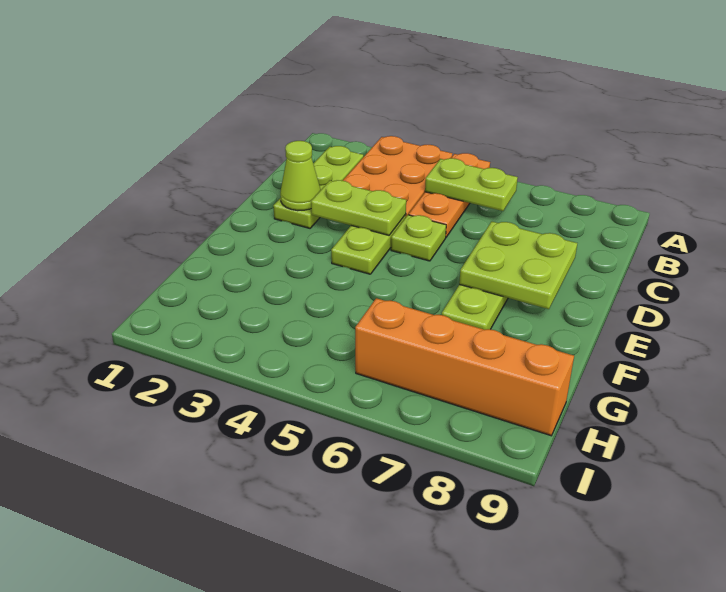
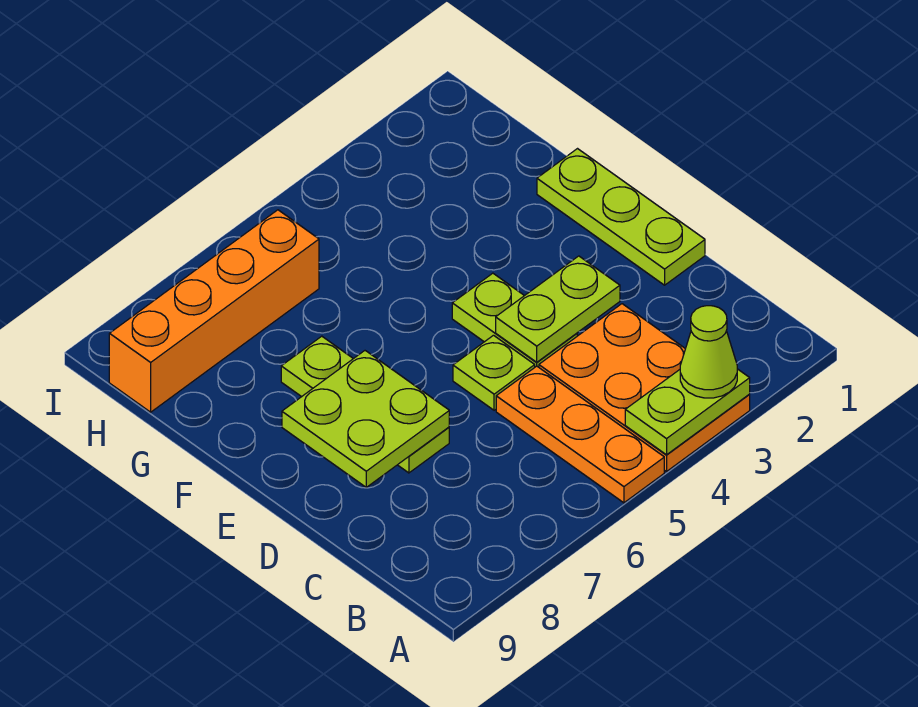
lime plate B2:D2 level 1 -> lime plate D1:F1 level 1
lime plate B5:B6 level 2 -> lime plate A3:A4 level 2
lime cone D2 level 2 -> lime cone A3 level 3

